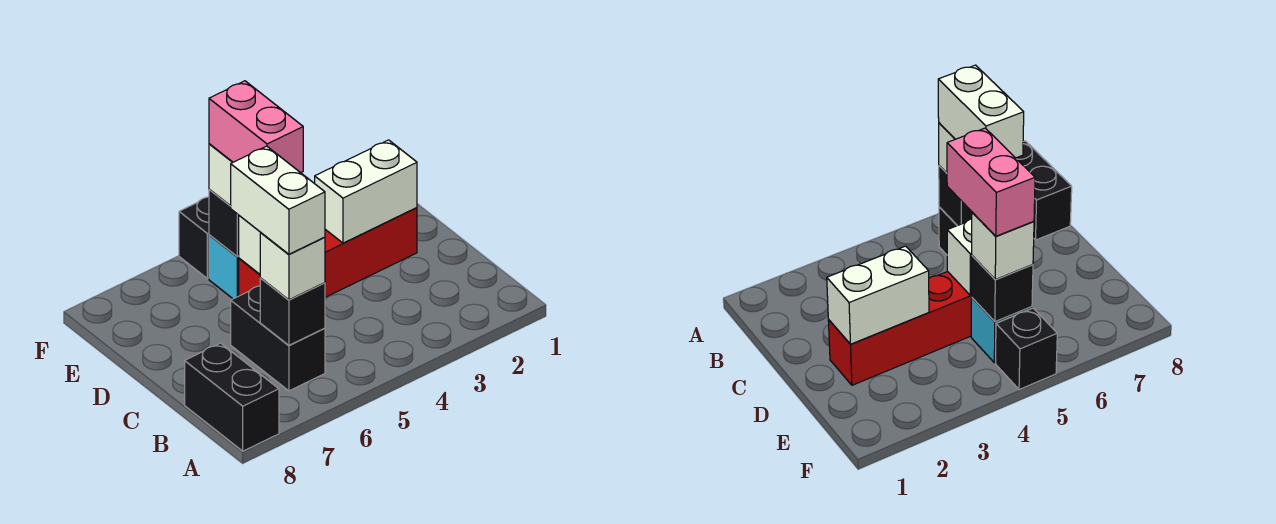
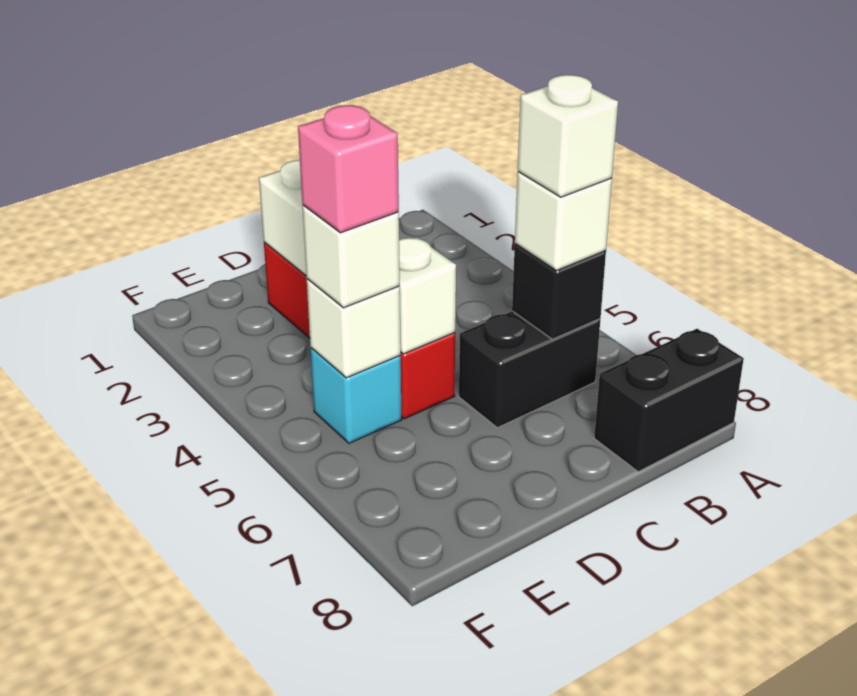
white brick B6:C6 level 4 -> white brick B6 level 4
pink brick D5:E5 level 4 -> pink brick E5 level 4
black brick E5 level 2 -> white brick E5 level 2
black brick F5 level 1 -> none

